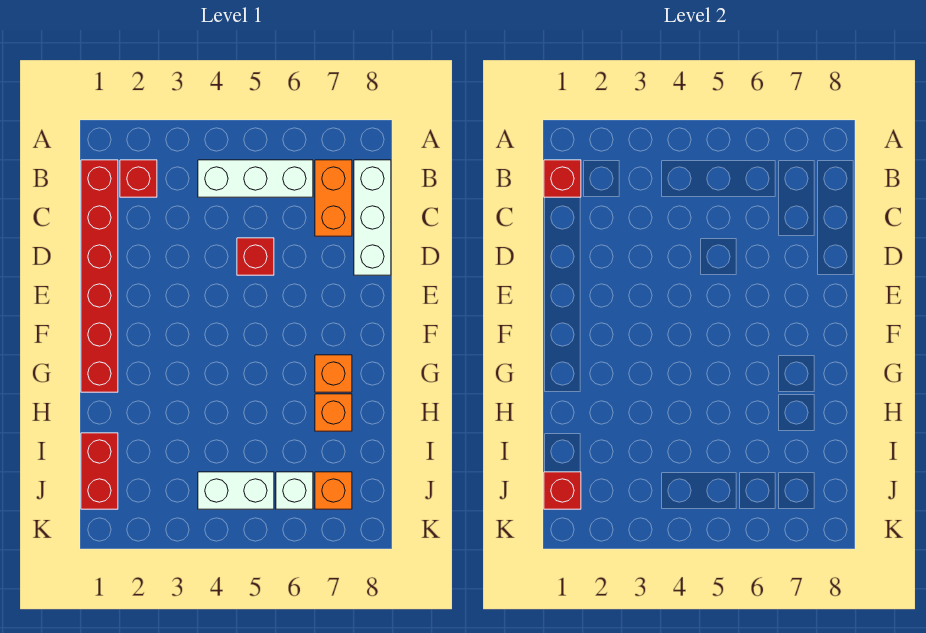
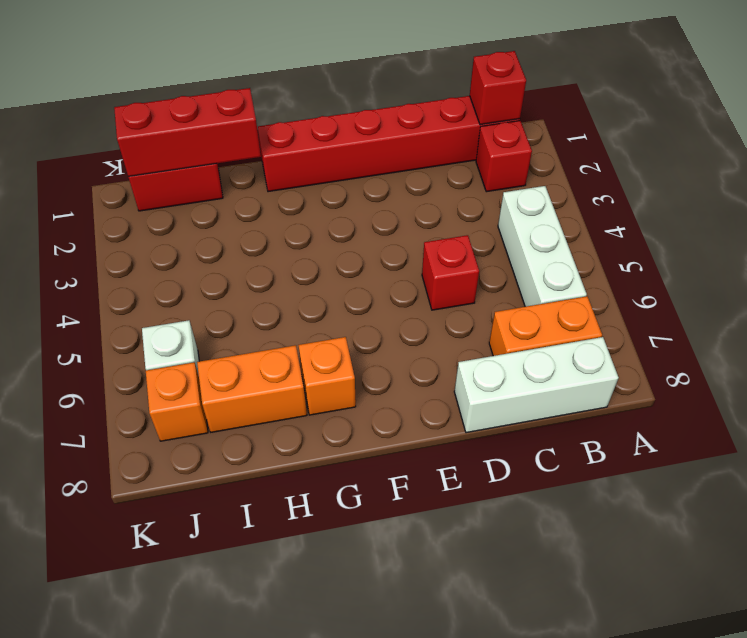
orange brick H7 level 1 -> orange brick H7:I7 level 1
red brick J1 level 2 -> red brick H1:J1 level 2
white brick J4:J5 level 1 -> none

